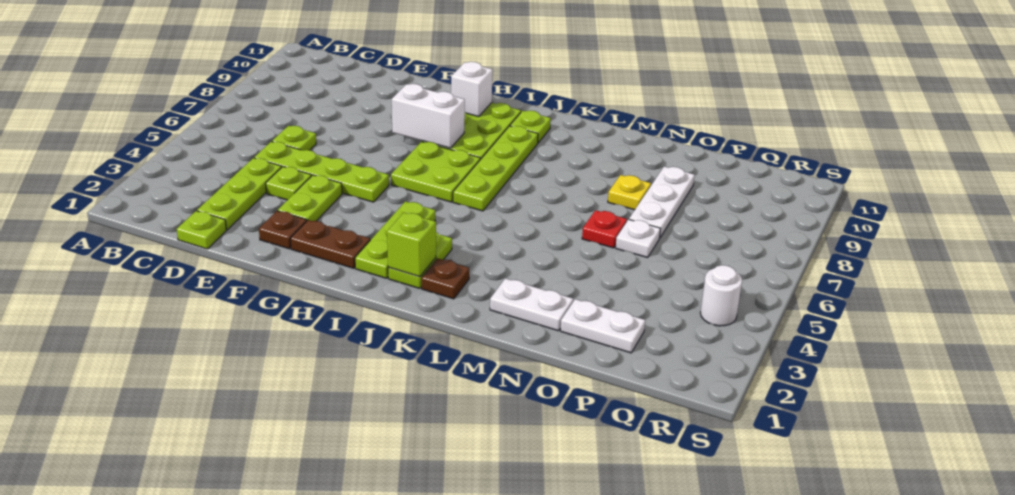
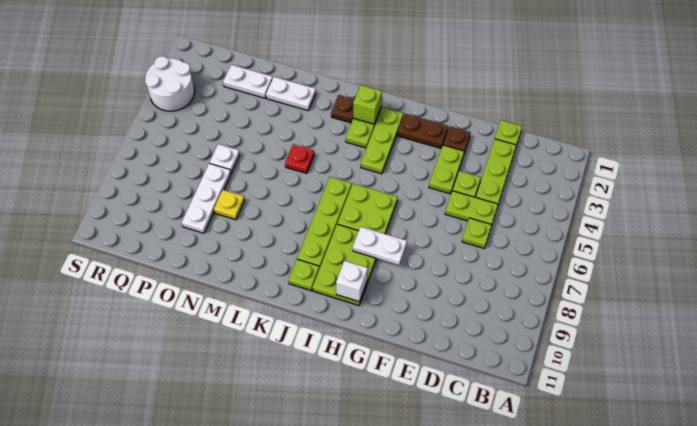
lime plate D5:G5 level 1 -> lime plate D5:E5 level 1
white brick G8:H8 level 2 -> white plate G8:H8 level 2
red plate N6 level 1 -> red plate L5 level 1
white round brick R4 level 1 -> white round brick R3:S4 level 1

